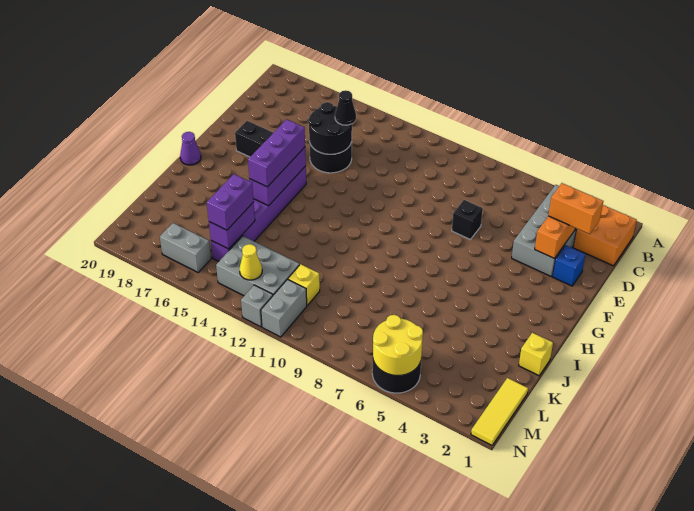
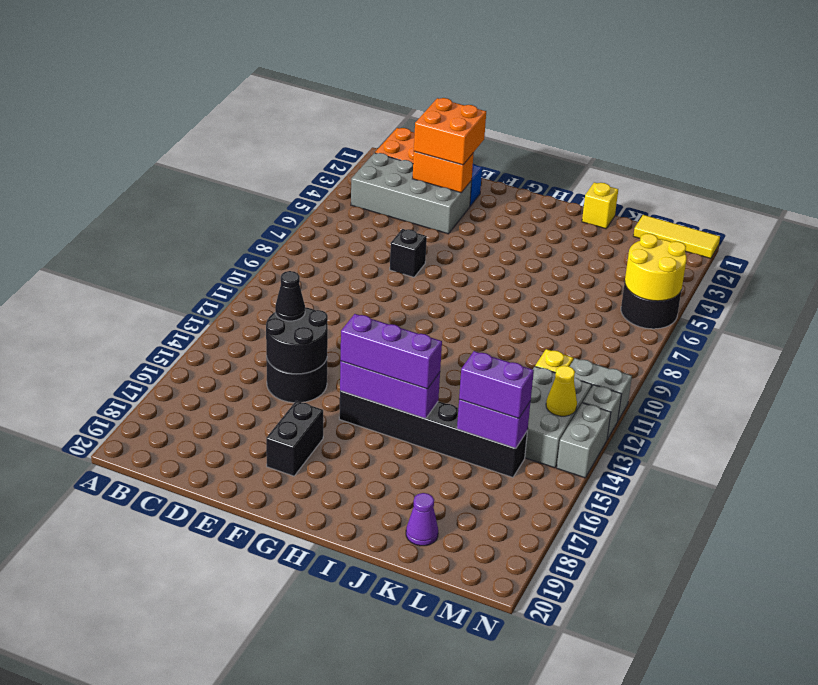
orange brick D2:D3 level 3 -> orange brick D2:E3 level 3
purple brick G15:L15 level 1 -> black brick G15:L15 level 1
purple cone H20 level 1 -> purple cone K19 level 1
grey brick M16:M17 level 1 -> grey brick N13:N14 level 1

